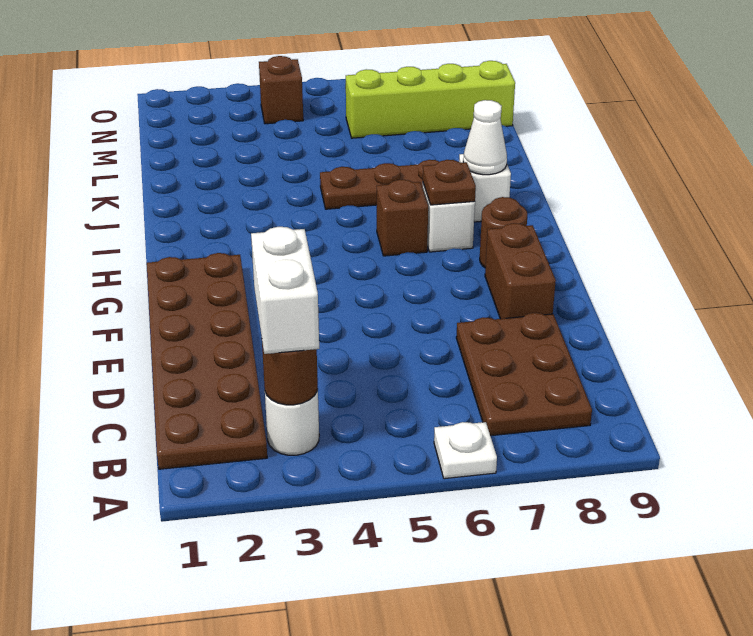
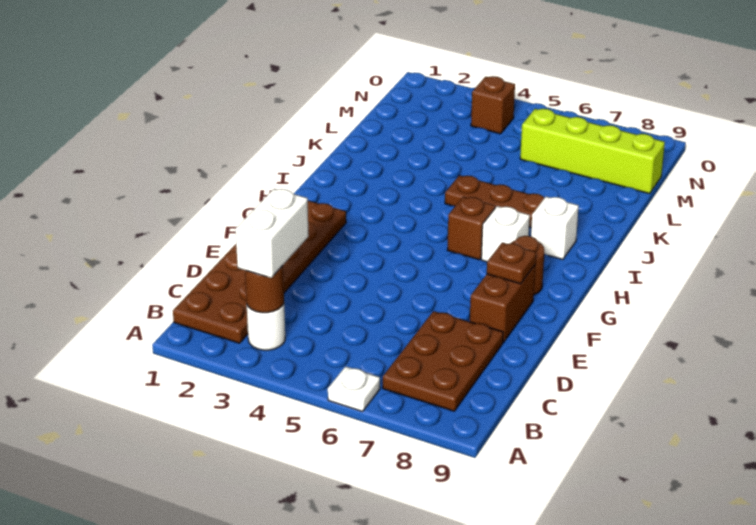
brown plate H7 level 2 -> brown plate F8 level 2
white cone I8 level 2 -> none

